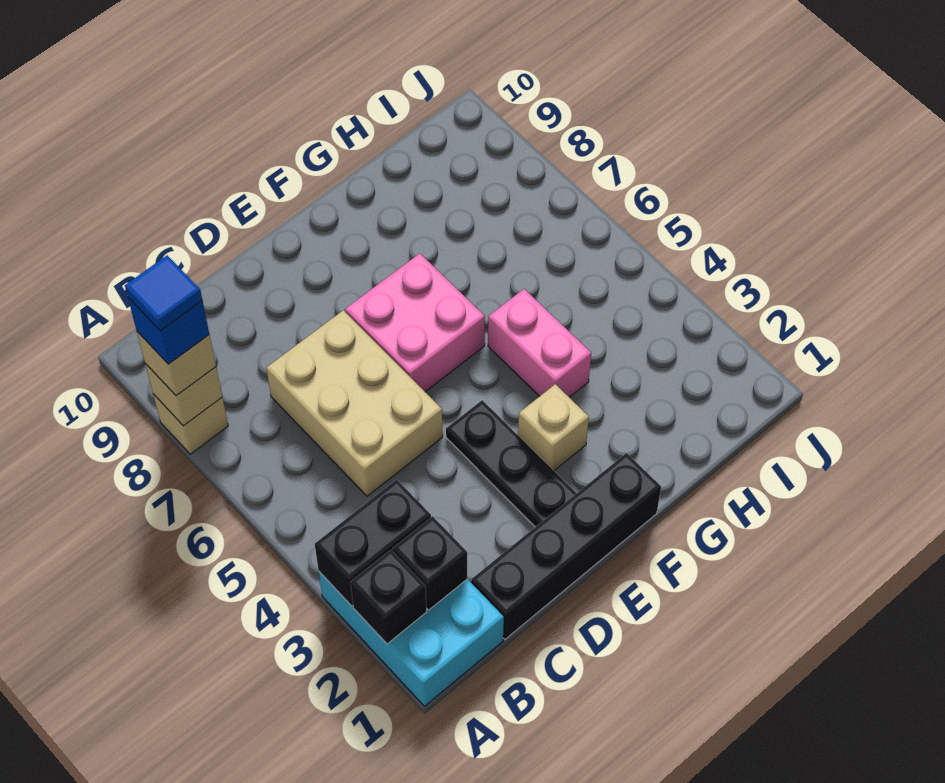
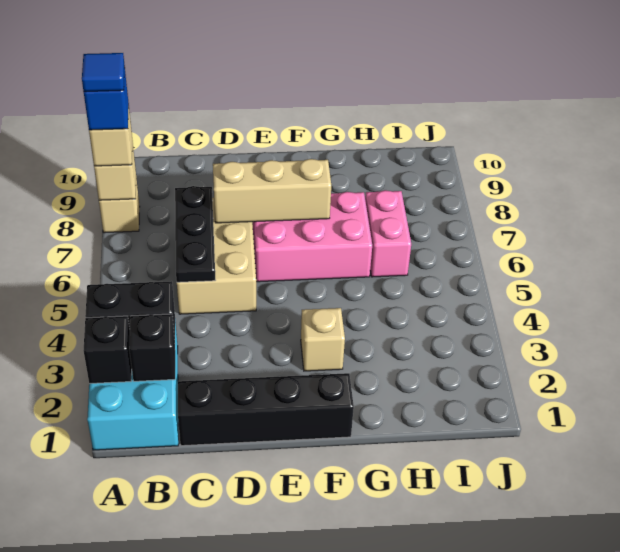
none -> tan brick D7:F7 level 2
black plate E2:E4 level 1 -> black plate C5:C7 level 2
pink brick E6:F7 level 1 -> pink brick E6:G7 level 1
pink brick G4:G5 level 1 -> pink brick H6:H7 level 1

